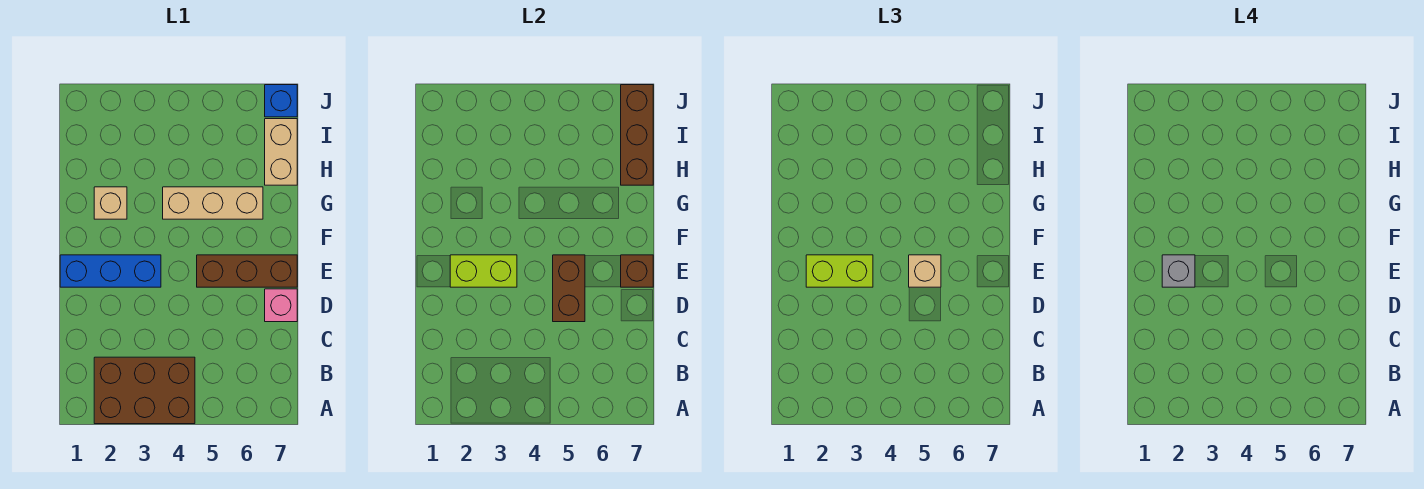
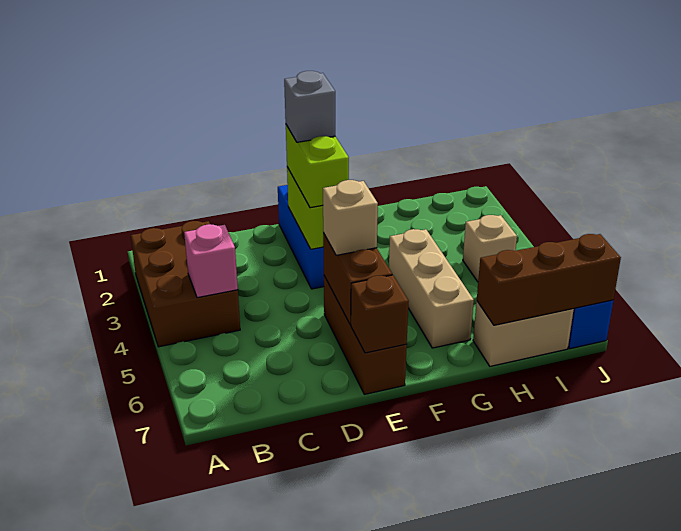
brown brick D5:E5 level 2 -> brown brick E5:E6 level 2
pink brick D7 level 1 -> pink brick B4 level 2
tan brick G2 level 1 -> tan brick I4 level 1

